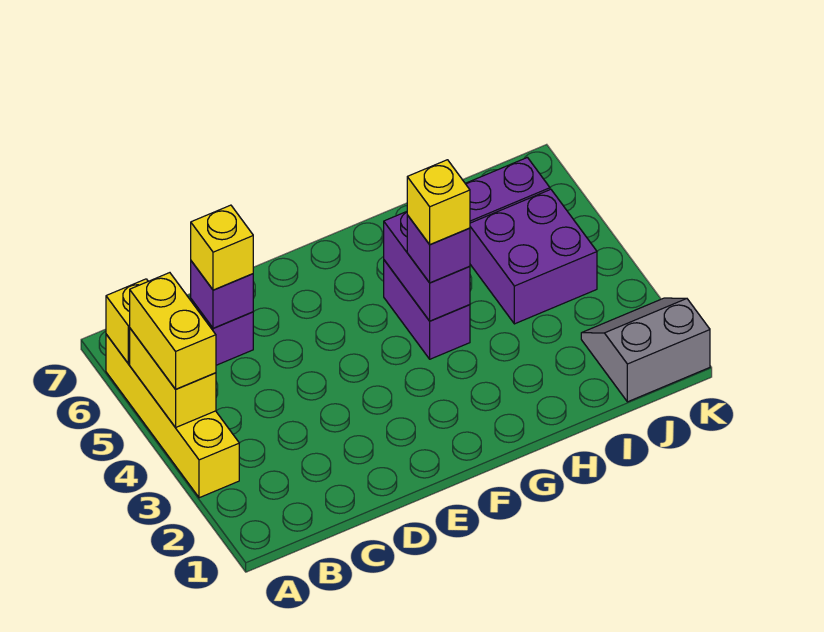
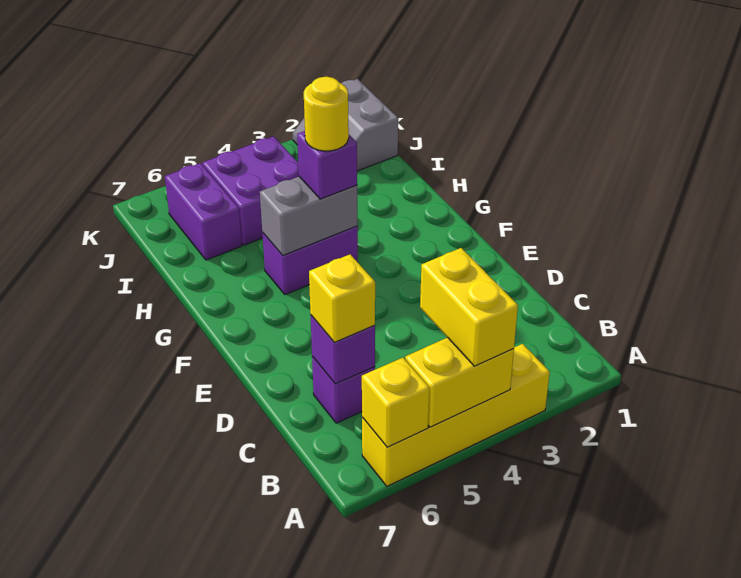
yellow brick A4:A5 level 3 -> yellow brick A4:B4 level 3
purple brick G4:G5 level 2 -> grey brick G4:G5 level 2
yellow brick G4 level 4 -> yellow round brick G4 level 4

